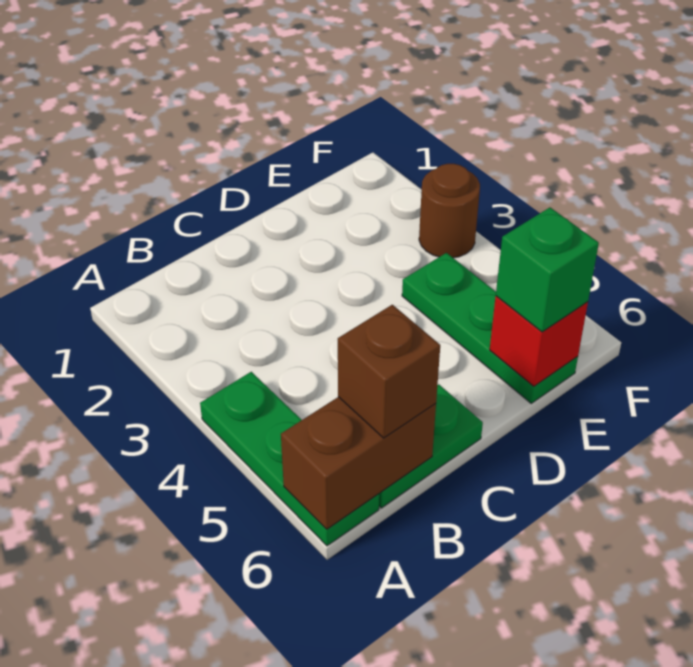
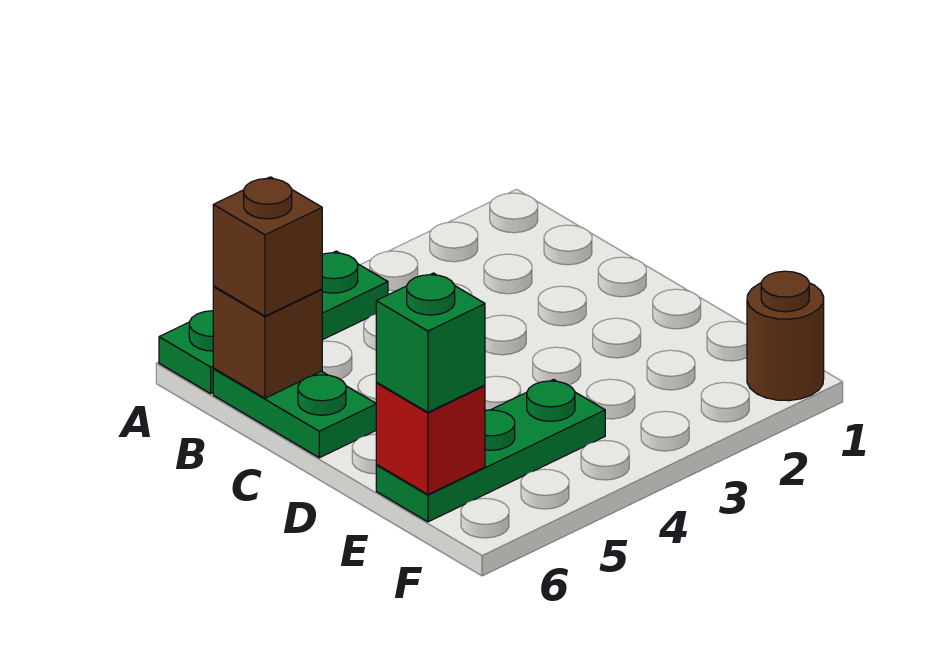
brown brick A6:B6 level 2 -> brown brick B6 level 2
brown round brick F3 level 1 -> brown round brick F1 level 1

